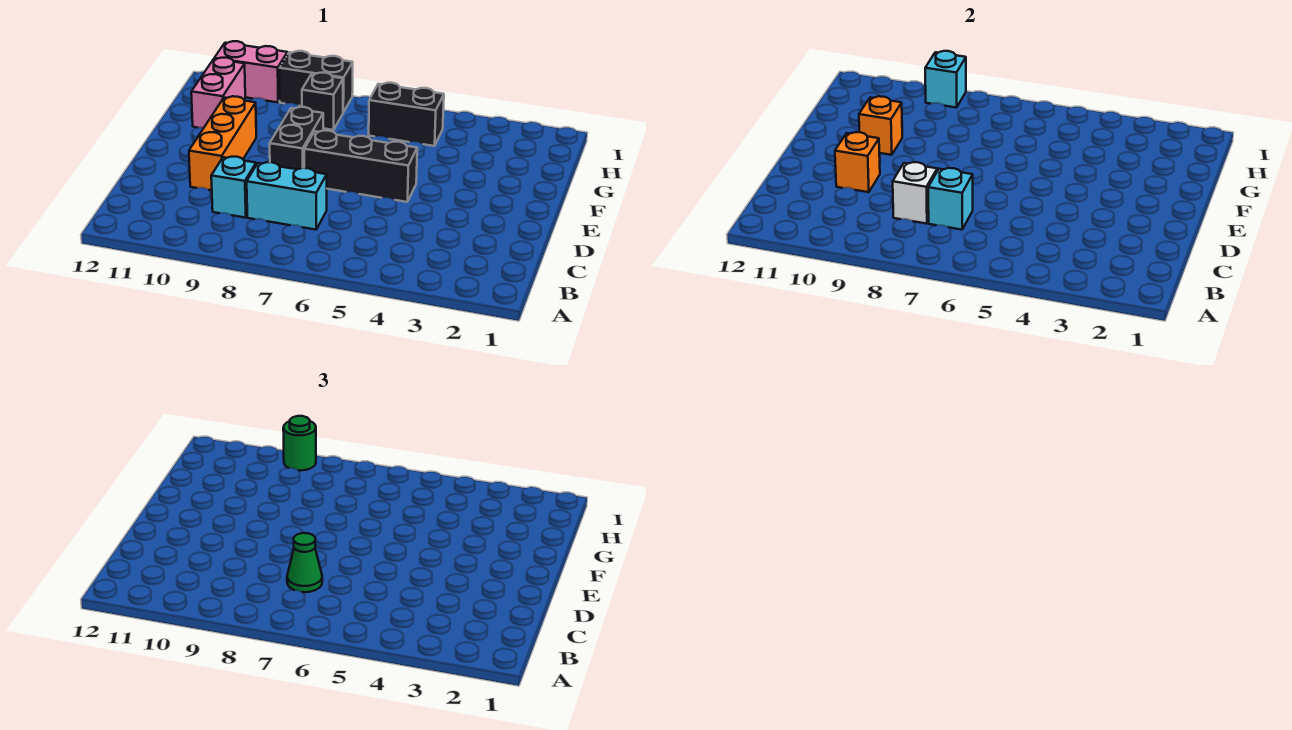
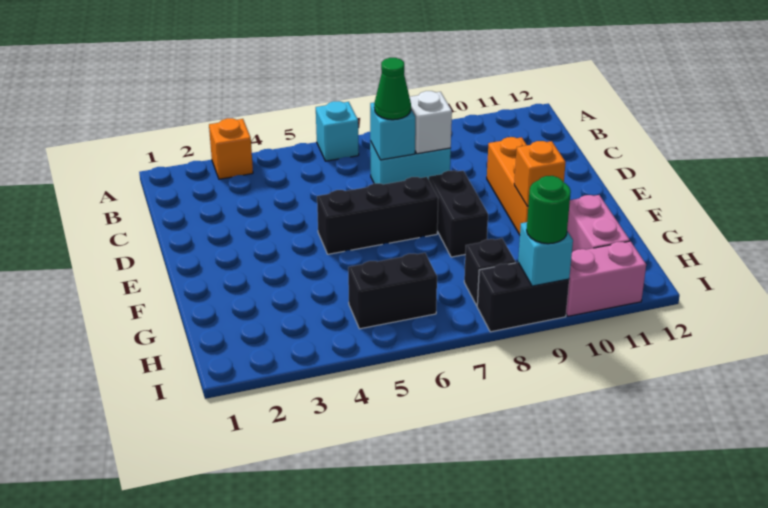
cyan brick C9 level 1 -> cyan brick A6 level 1
orange brick D10 level 2 -> orange brick A3 level 1

